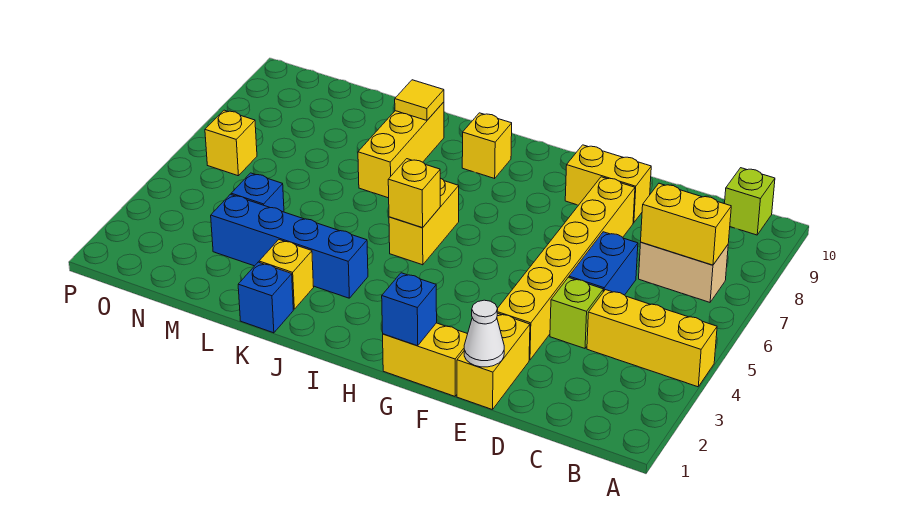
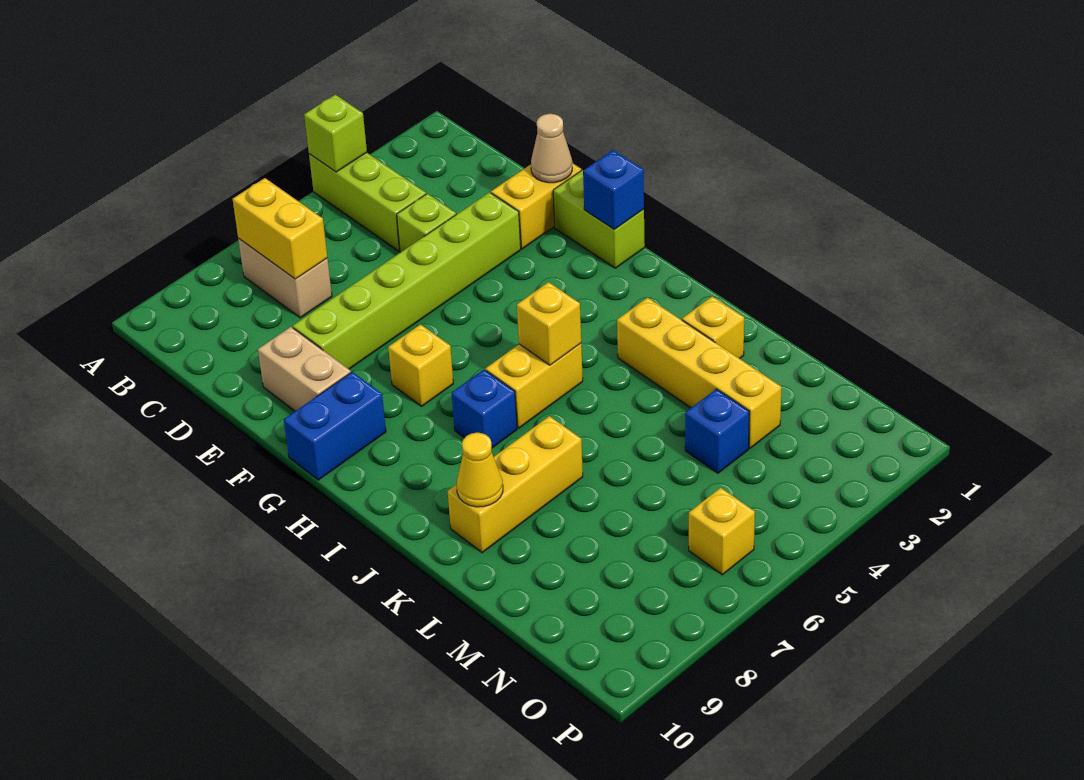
yellow brick A4:C4 level 1 -> lime brick A4:C4 level 1
lime brick B10 level 1 -> lime brick A4 level 2
blue brick D5:D6 level 1 -> blue brick G9:G10 level 1
white cone E1 level 2 -> tan cone E1 level 2
yellow brick E3:E8 level 1 -> lime brick E3:E8 level 1
yellow brick E9:F9 level 1 -> tan brick E9:F9 level 1
yellow brick F1:G1 level 1 -> lime brick F1:G1 level 1
yellow brick I9 level 1 -> yellow brick G7 level 1
blue brick J3:M3 level 1 -> yellow brick J3:M3 level 1
blue brick K1 level 1 -> blue brick I7 level 1
yellow tile K9 level 2 -> yellow cone K9 level 2

